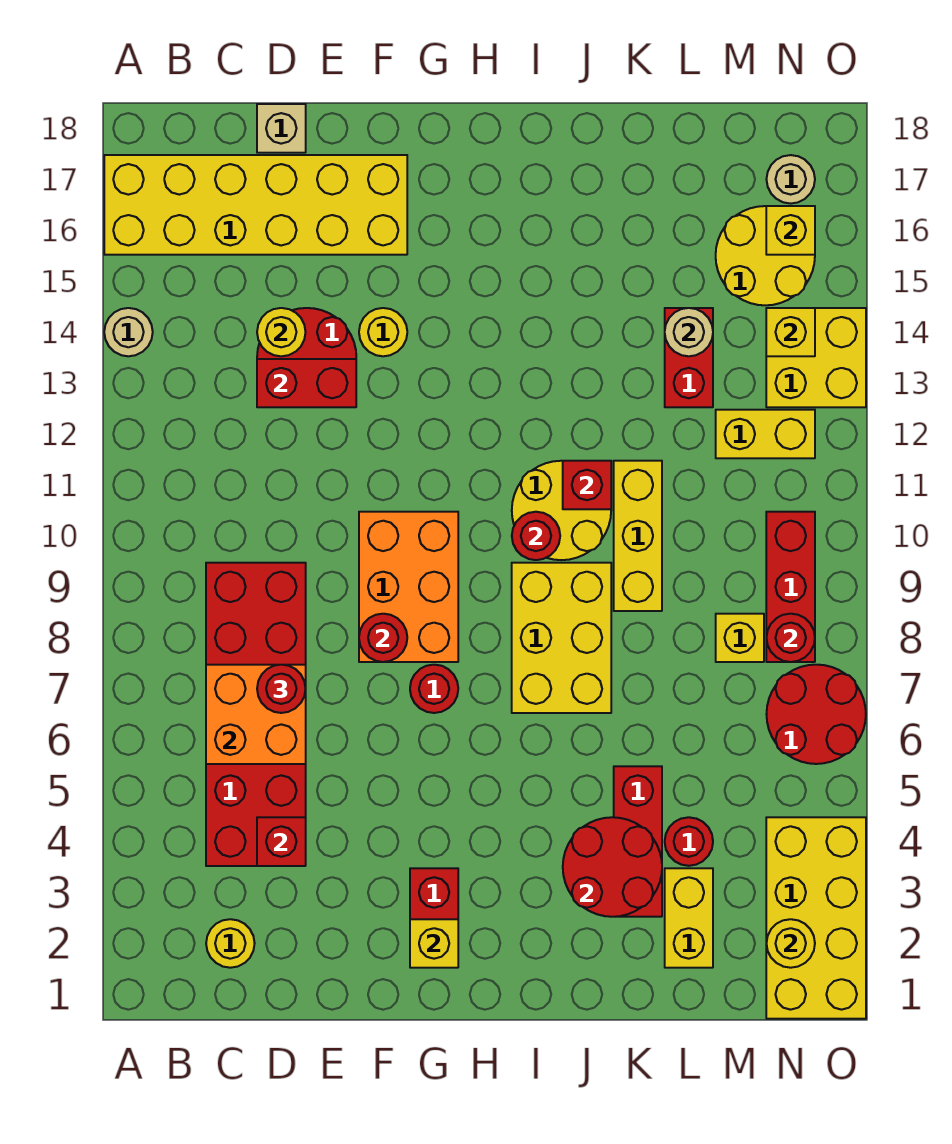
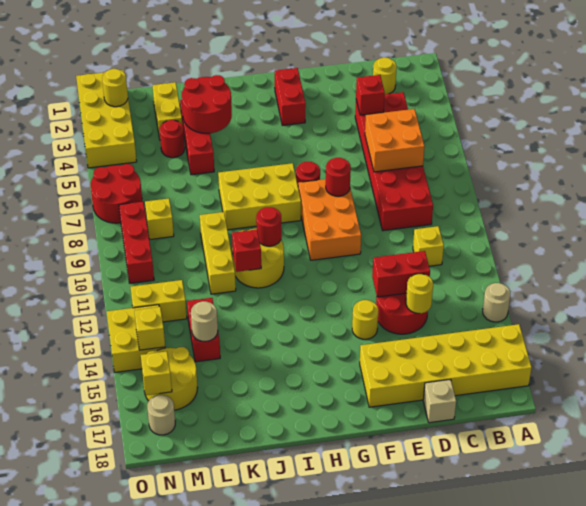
red round brick D7 level 3 -> none
yellow brick G2 level 2 -> yellow brick C11 level 1
yellow brick I7:J9 level 1 -> yellow brick H7:J8 level 1
red round brick N8 level 2 -> none

